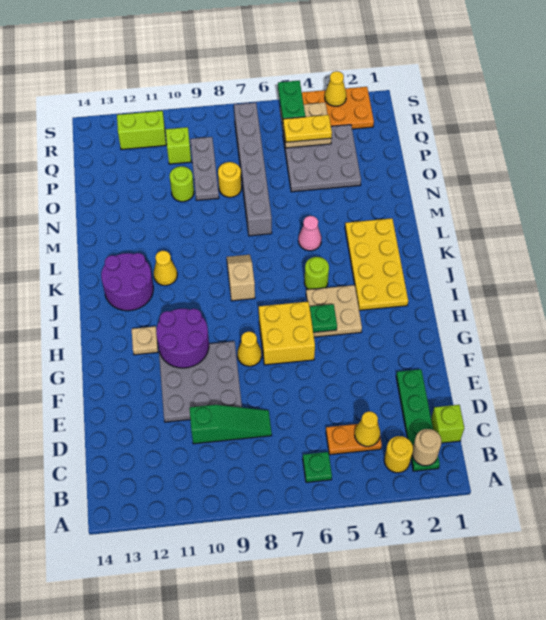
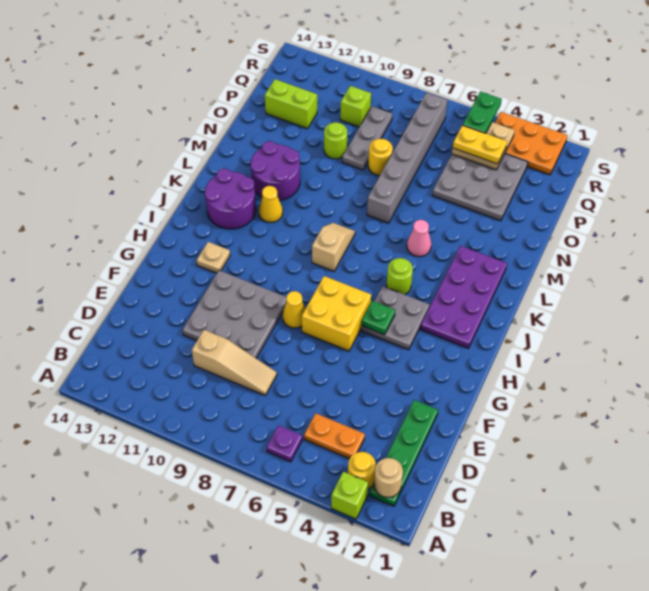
green plate B6 level 1 -> purple plate B6 level 1
lime brick C1 level 1 -> lime brick A3 level 1
yellow cone C4 level 2 -> none
green slope D8:D10 level 1 top 10 -> tan slope D8:D10 level 1 top 10
purple round brick G10:H11 level 2 -> purple round brick L11:M12 level 1
tan plate H4:I5 level 1 -> grey plate H4:I5 level 1
yellow plate I2:L3 level 1 -> purple plate I2:L3 level 1
lime brick R11:R12 level 1 -> lime brick P12:P13 level 1
yellow cone S3 level 2 -> none

